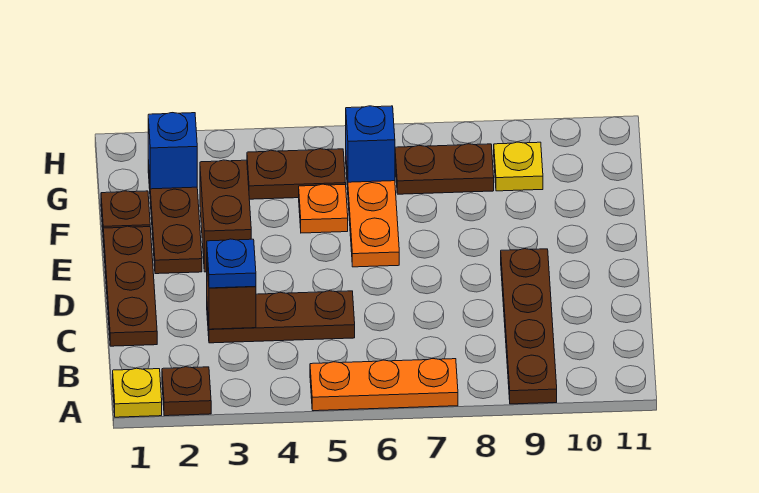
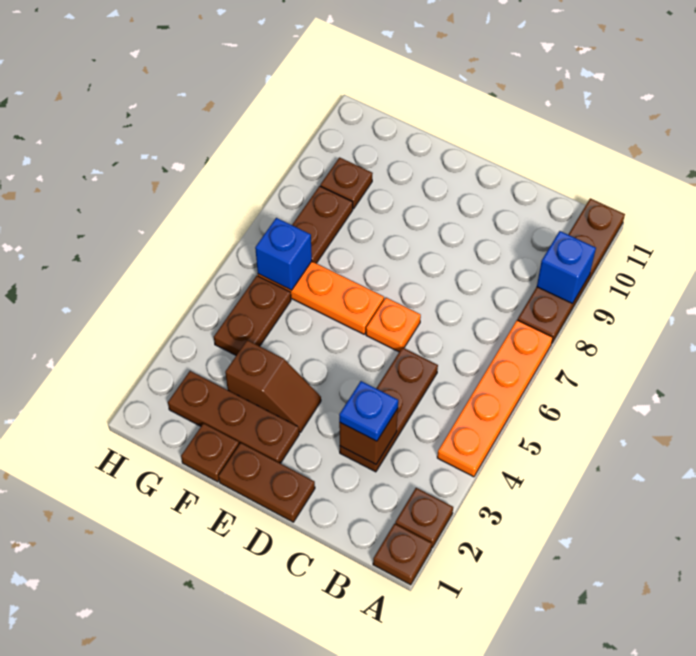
yellow plate A1 level 1 -> brown plate A1 level 1
orange plate A5:A7 level 1 -> orange plate A4:A7 level 1
brown plate A9:D9 level 1 -> brown plate A8:A11 level 1
brown plate C1:E1 level 1 -> brown plate D1:E1 level 1
brown brick E3:F3 level 1 -> brown slope E3:F3 level 1 top F
orange plate F5 level 1 -> orange plate D6 level 1
blue brick G2 level 2 -> blue brick A9 level 2
yellow plate G9 level 1 -> brown plate G9 level 1

